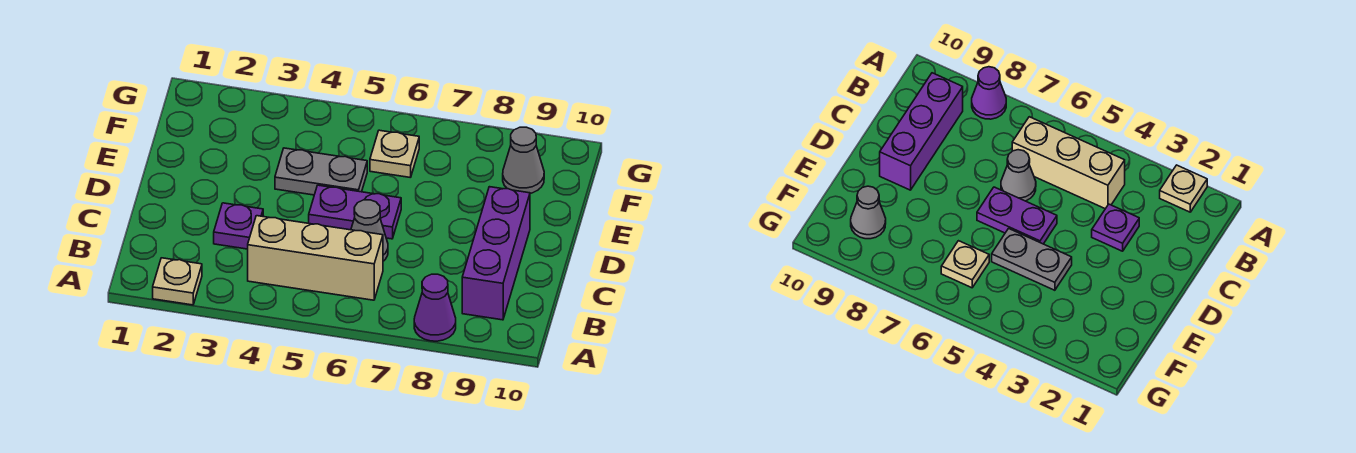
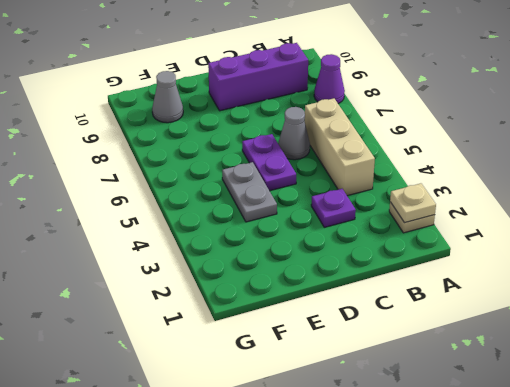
tan plate F6 level 1 -> tan plate A2 level 2

